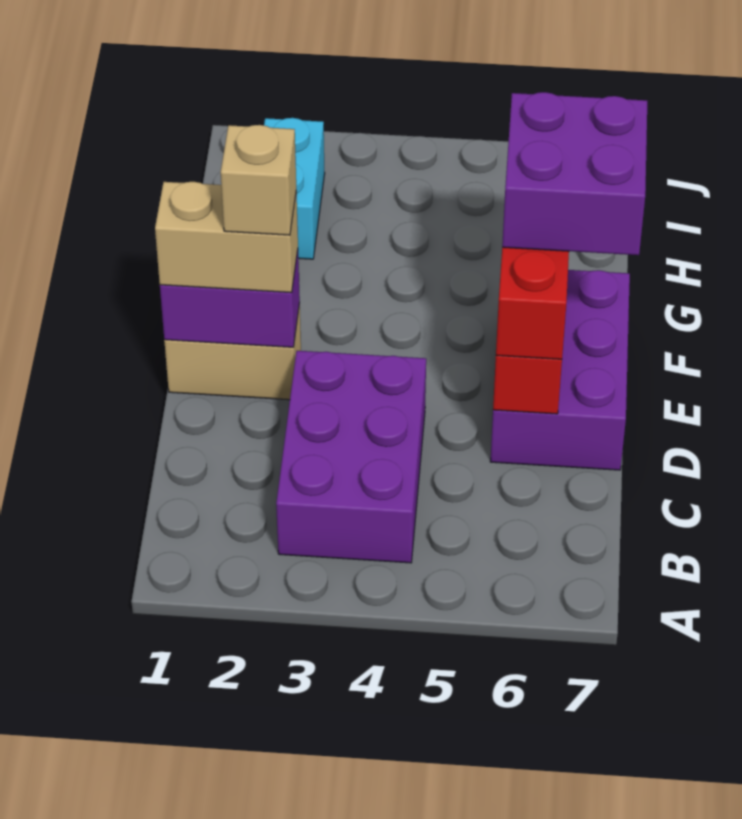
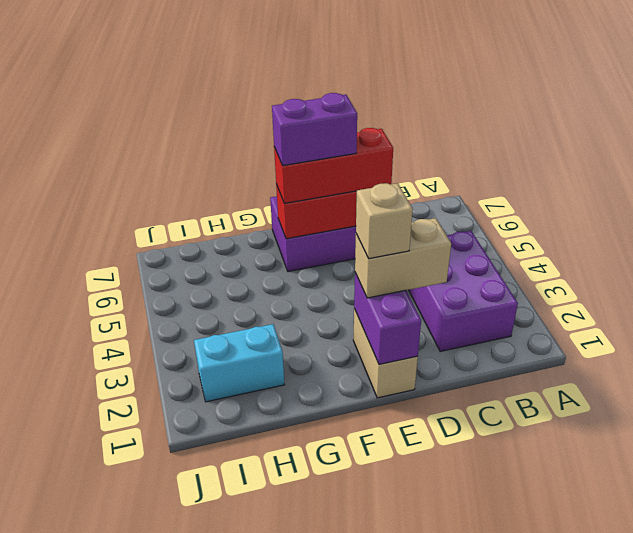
purple brick B3:D4 level 1 -> purple brick B2:C4 level 1
tan brick E1:E2 level 3 -> tan brick D2:E2 level 3
purple brick E6:F7 level 4 -> purple brick E6:F6 level 4

